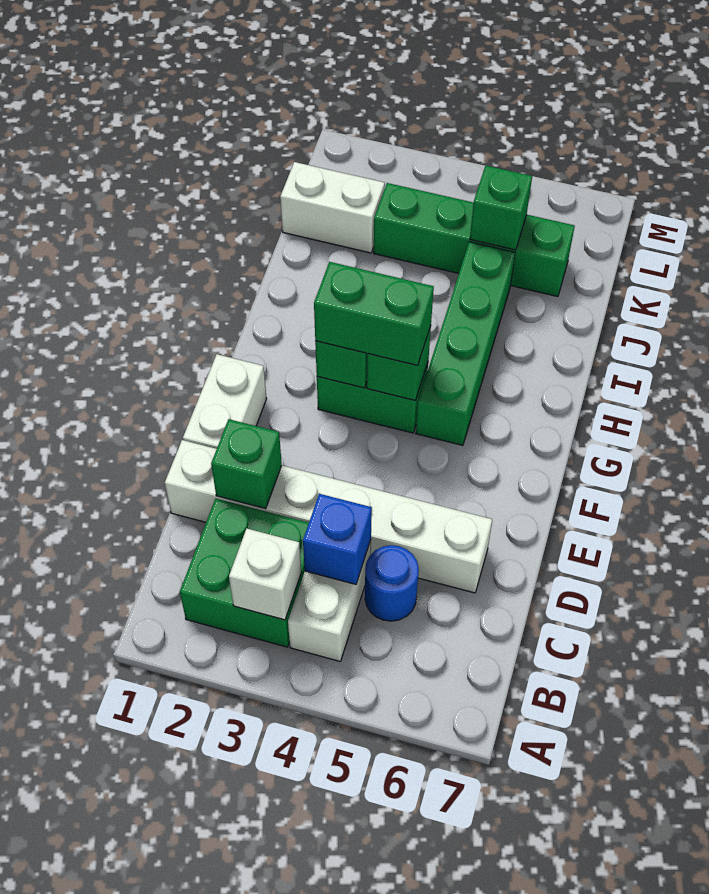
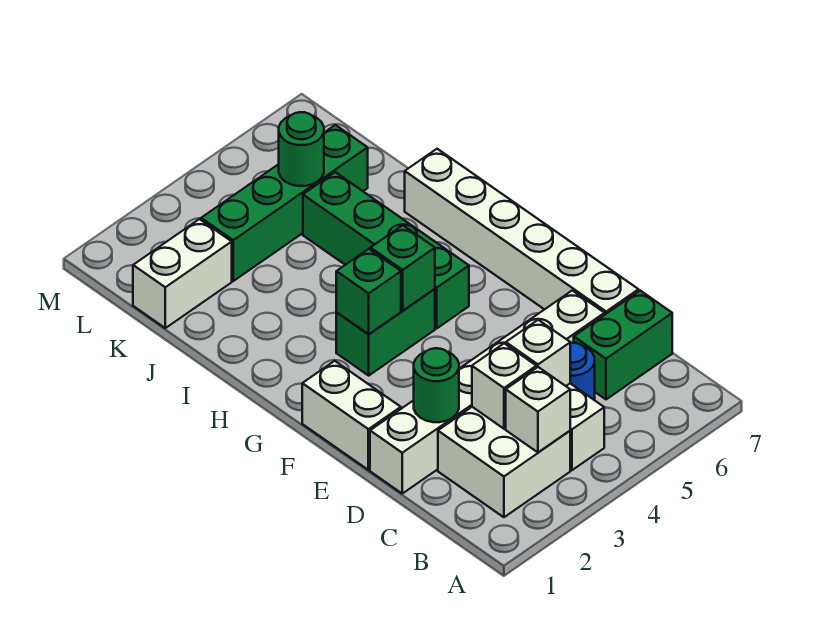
green brick B2:C3 level 1 -> white brick B2:C3 level 1
none -> white brick C3 level 2
blue brick C4 level 2 -> white brick C4 level 2
green brick D2 level 2 -> green round brick D2 level 2
none -> white brick D7:I7 level 1
green brick G3:G4 level 3 -> green brick C6:C7 level 1
green brick K5 level 2 -> green round brick K5 level 2

